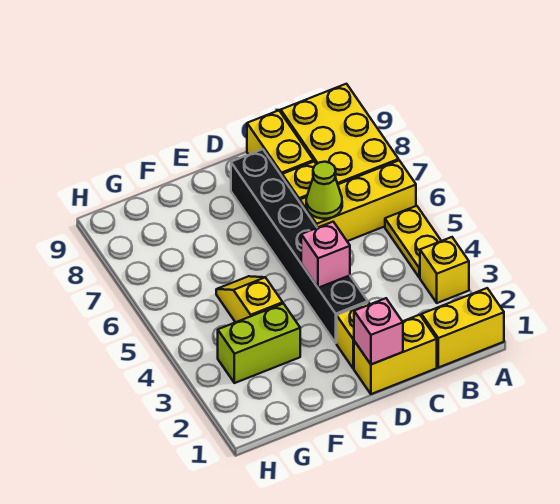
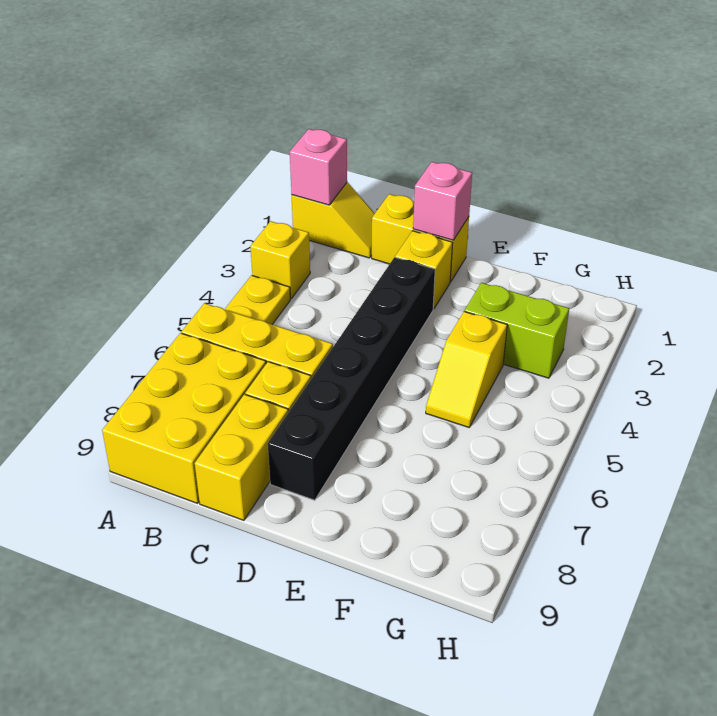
yellow brick A1:B1 level 1 -> yellow slope A1:B1 level 1 top A
lime cone C6 level 2 -> none
pink brick D4 level 2 -> pink brick A1 level 2

